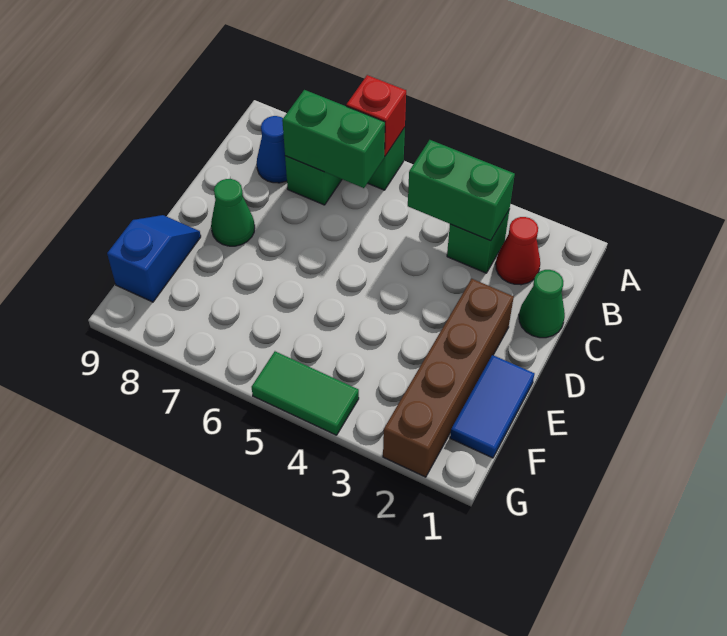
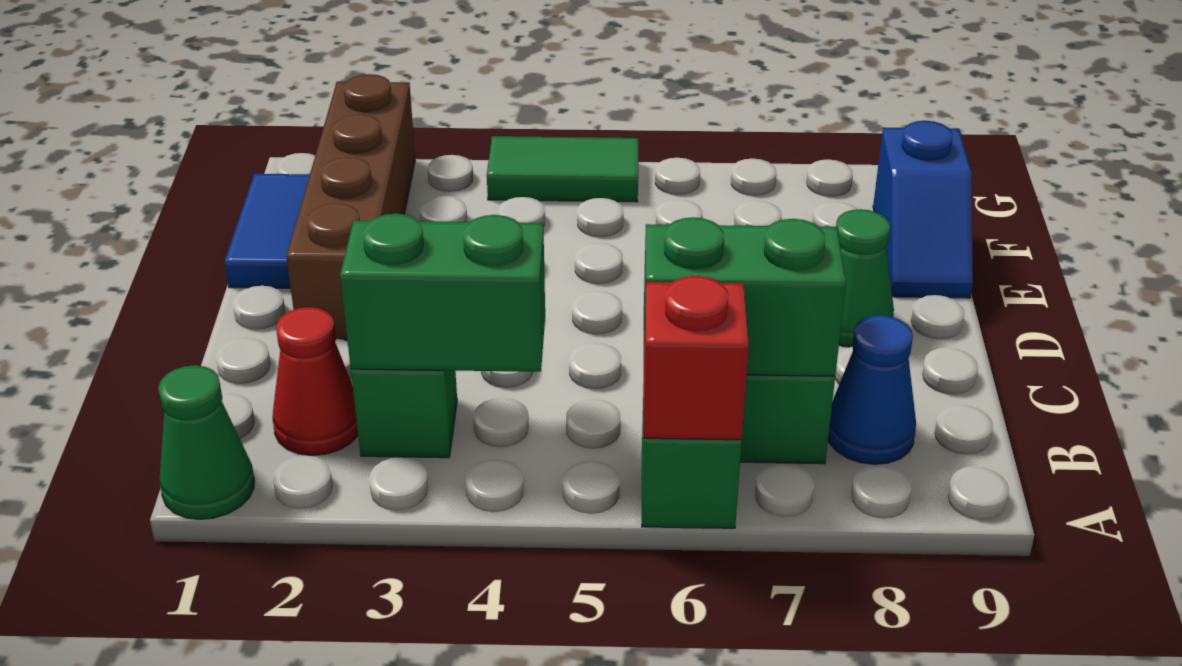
green cone C1 level 1 -> green cone A1 level 1

